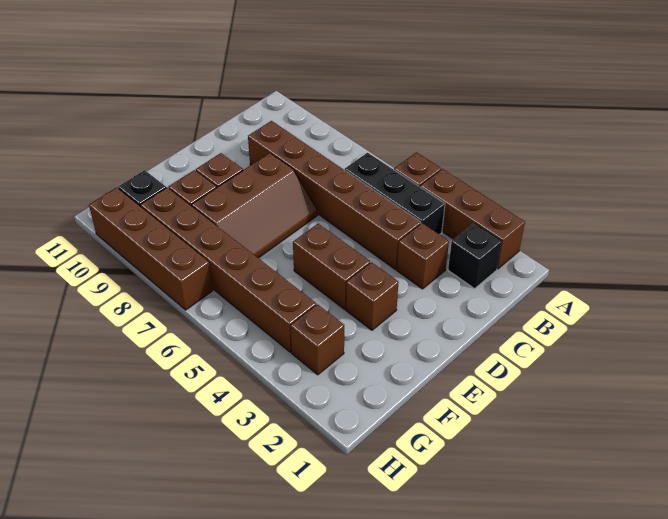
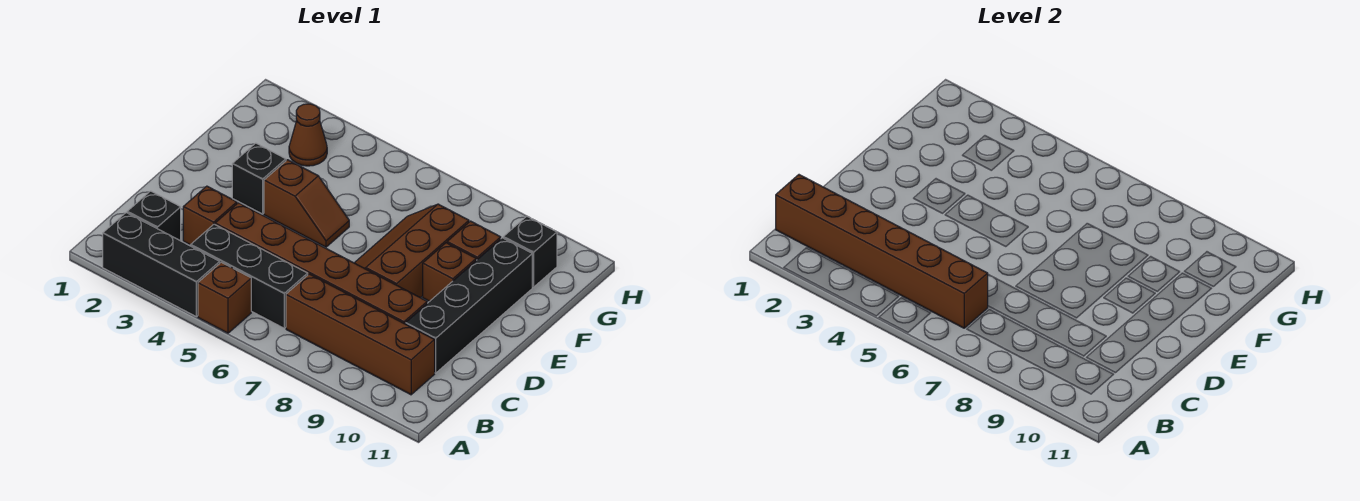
brown brick A2:A4 level 1 -> black brick A2:A4 level 1
none -> black brick C10:F10 level 1
brown brick E3 level 1 -> black brick E3 level 1
brown brick E4:E5 level 1 -> brown slope E4:E5 level 1 top 4
brown brick G3 level 1 -> brown cone G3 level 1
brown brick G4:G9 level 1 -> brown brick B1:B6 level 2
brown brick H7:H10 level 1 -> brown brick B7:B10 level 1

